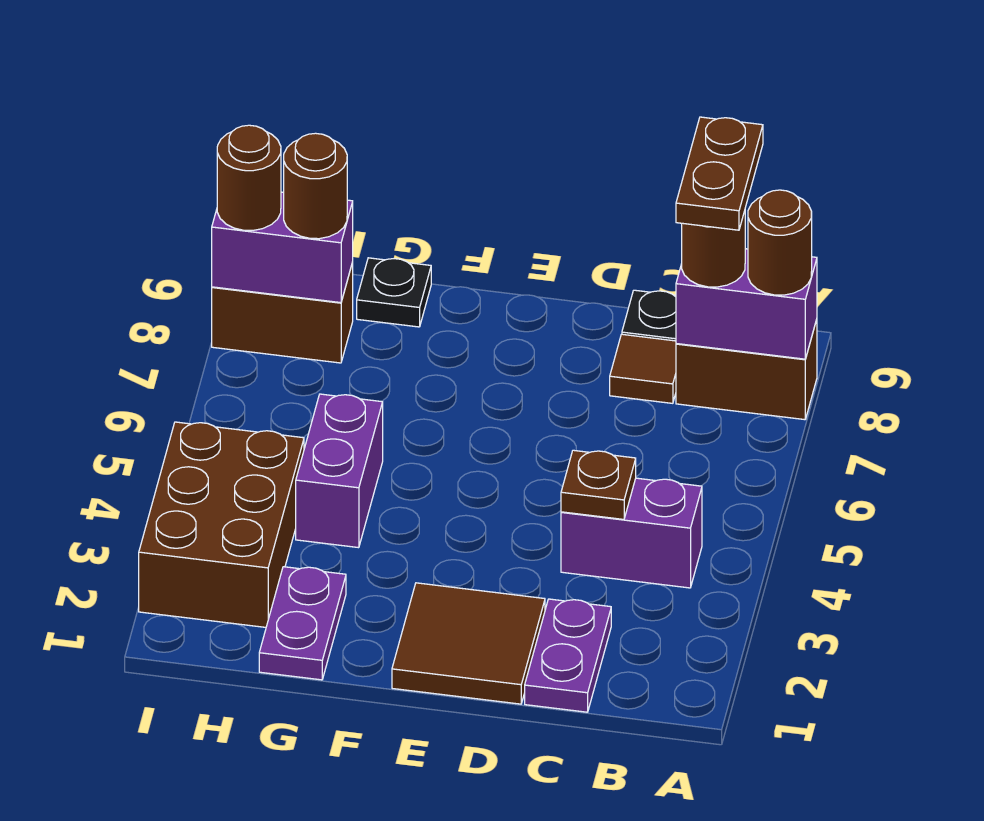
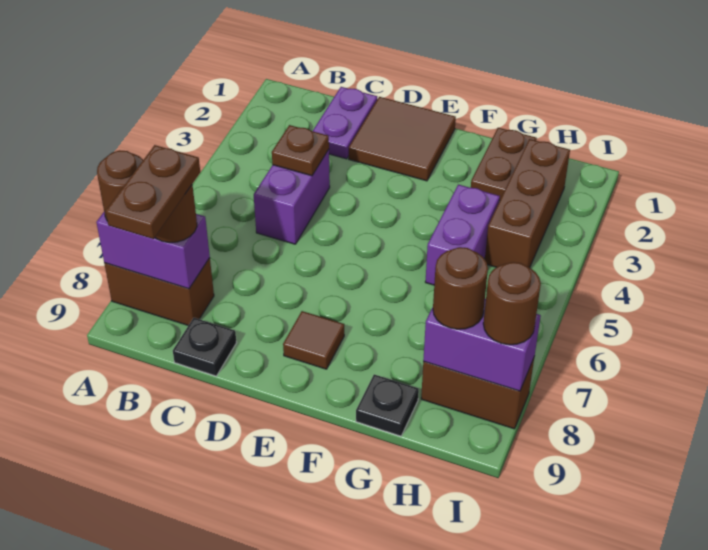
purple brick B4:C4 level 1 -> purple brick C4:C5 level 1
brown tile C8 level 1 -> brown tile E8 level 1
purple plate G1:G2 level 1 -> brown plate G1:G2 level 1
brown brick H2:I4 level 1 -> brown brick H2:H4 level 1

